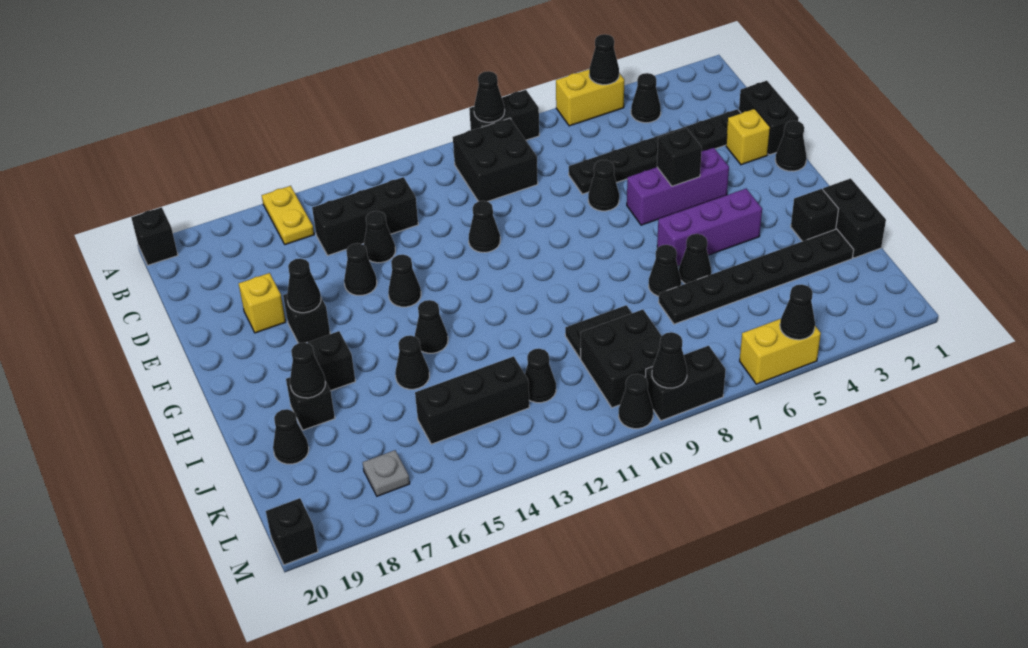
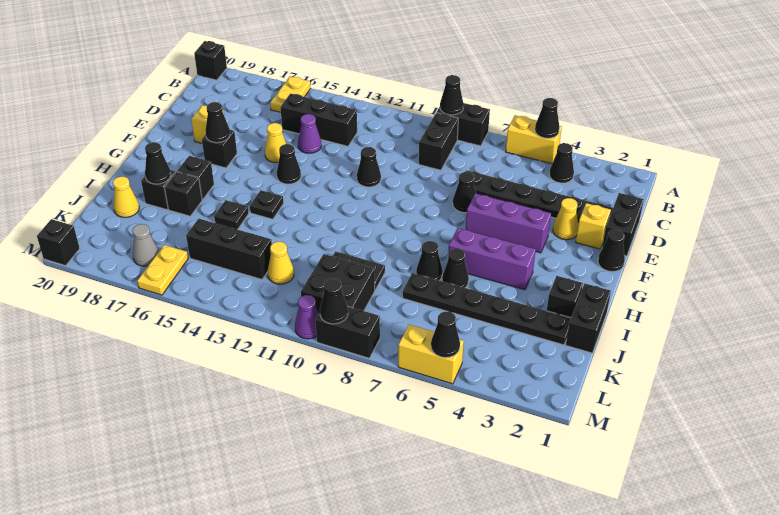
black brick B9:C10 level 1 -> black brick B9:C9 level 1
black cone D14 level 1 -> purple cone D14 level 1
none -> yellow cone E3 level 1
black cone E15 level 1 -> yellow cone E15 level 1
black brick F5 level 2 -> black brick I17 level 1
black cone H14 level 1 -> black plate H14 level 1
black cone I15 level 1 -> black plate I15 level 1
black cone J19 level 1 -> yellow cone J19 level 1
black cone K12 level 1 -> yellow cone K12 level 1
none -> yellow plate L16:M16 level 1
grey plate L17 level 1 -> grey cone L17 level 1
black cone M10 level 1 -> purple cone M10 level 1

